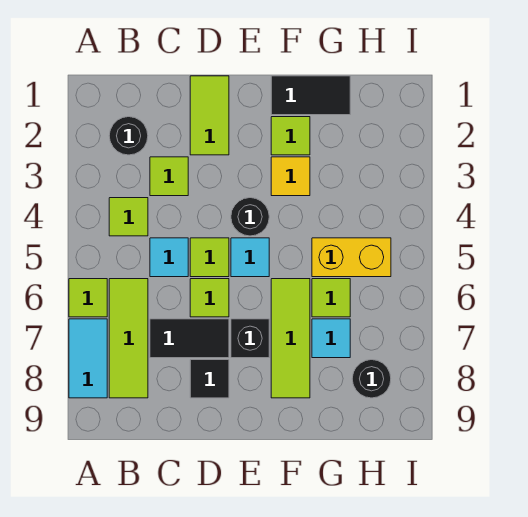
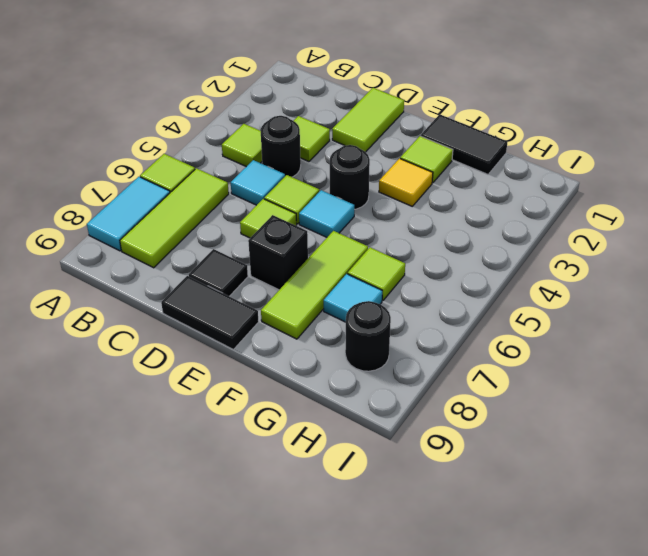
black round brick B2 level 1 -> black round brick C4 level 1
black tile C7:D7 level 1 -> black tile D9:E9 level 1
yellow brick G5:H5 level 1 -> none

